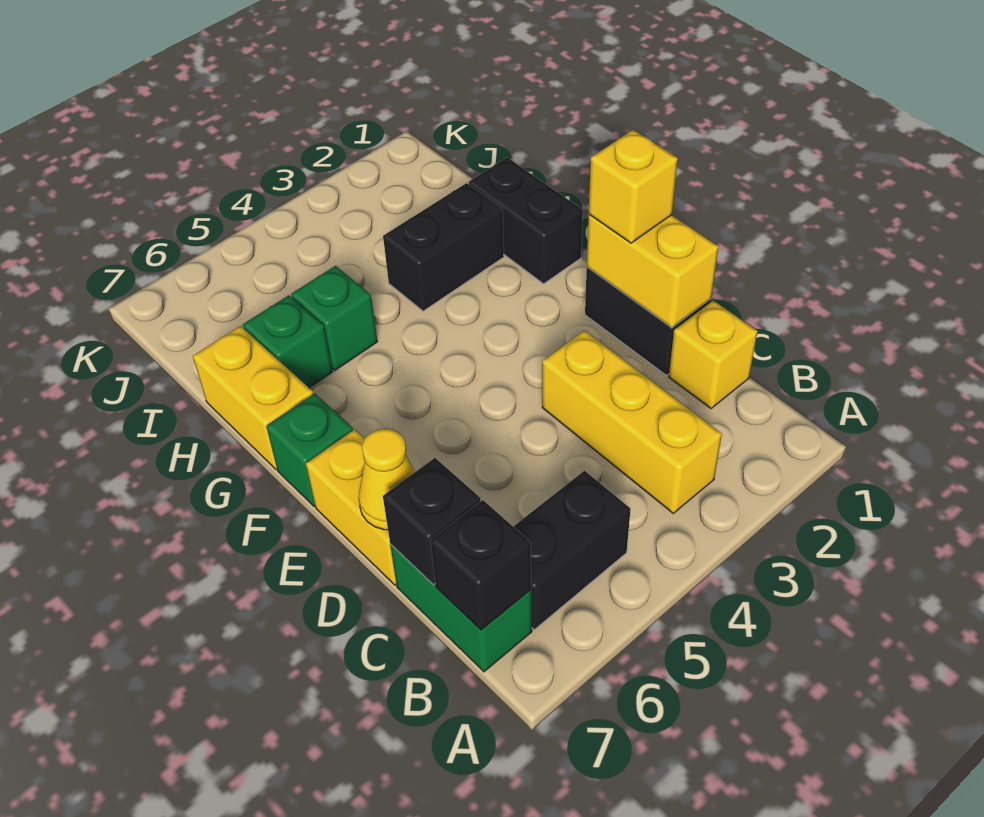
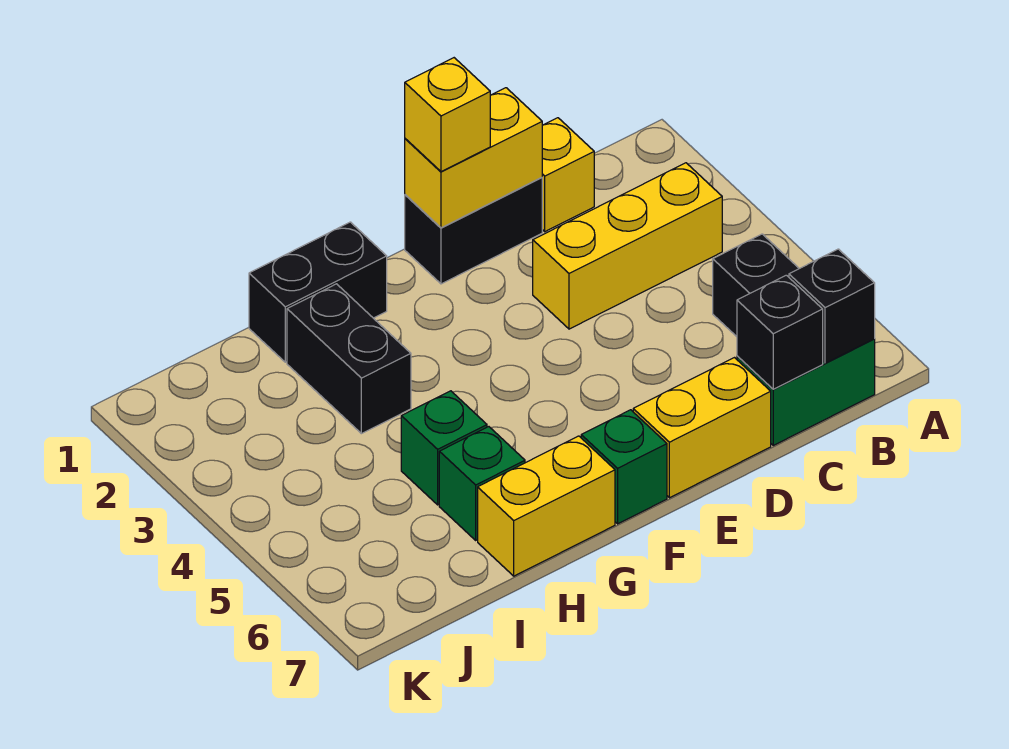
yellow cone D7 level 2 -> none

